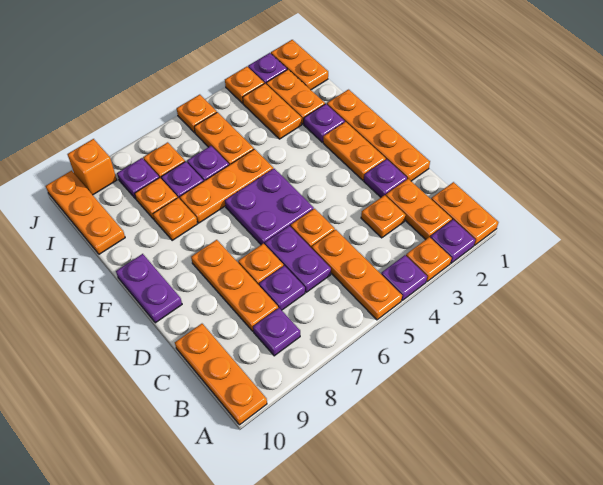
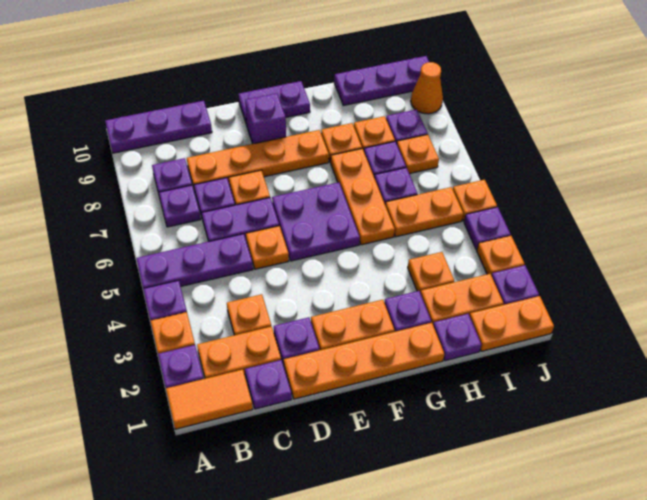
orange plate A1:B1 level 1 -> orange tile A1:B1 level 1
orange plate A5:C5 level 1 -> purple plate A5:C5 level 1
orange plate A10:C10 level 1 -> purple plate A10:C10 level 1
none -> purple plate B7 level 1
none -> purple plate C1 level 1
orange plate C8:E8 level 1 -> orange plate C8:F8 level 1
none -> purple brick E9 level 1
none -> purple plate H1 level 1
orange plate H3:I3 level 1 -> orange plate H3 level 1
orange plate H10:J10 level 1 -> purple plate H10:J10 level 1
none -> purple plate J4 level 1
orange brick J9 level 1 -> orange cone J9 level 1

